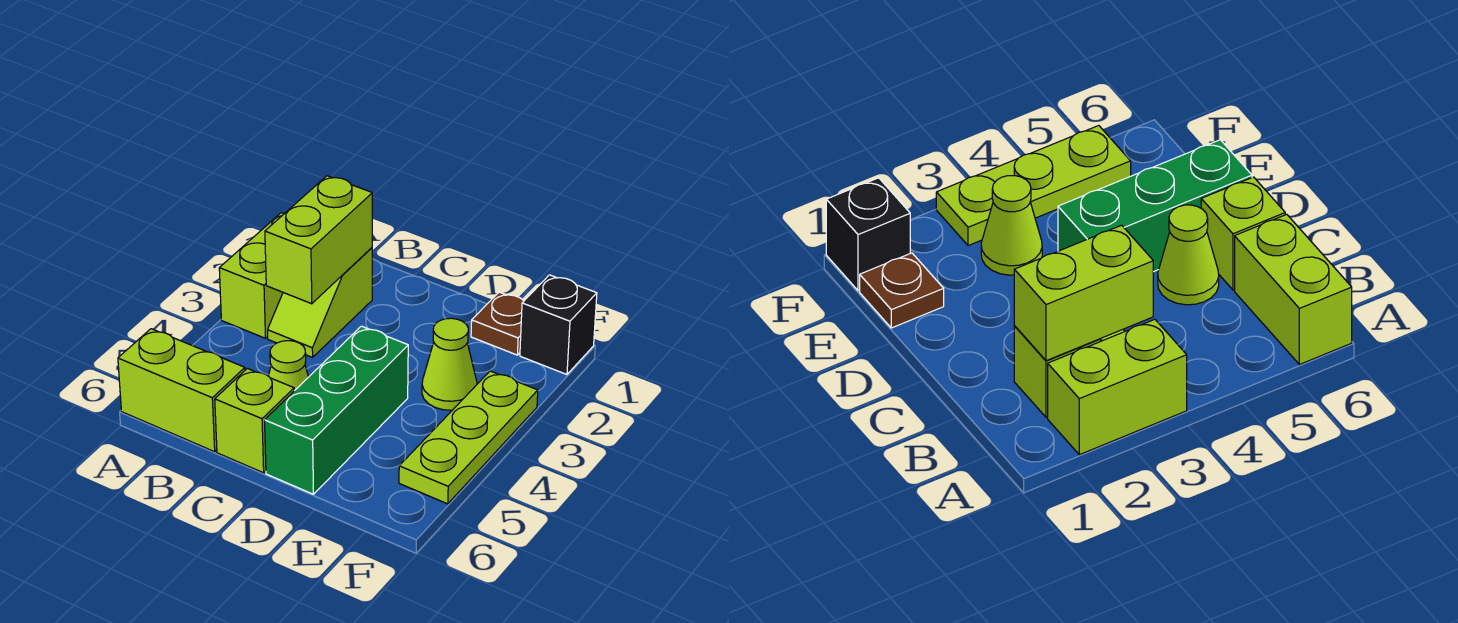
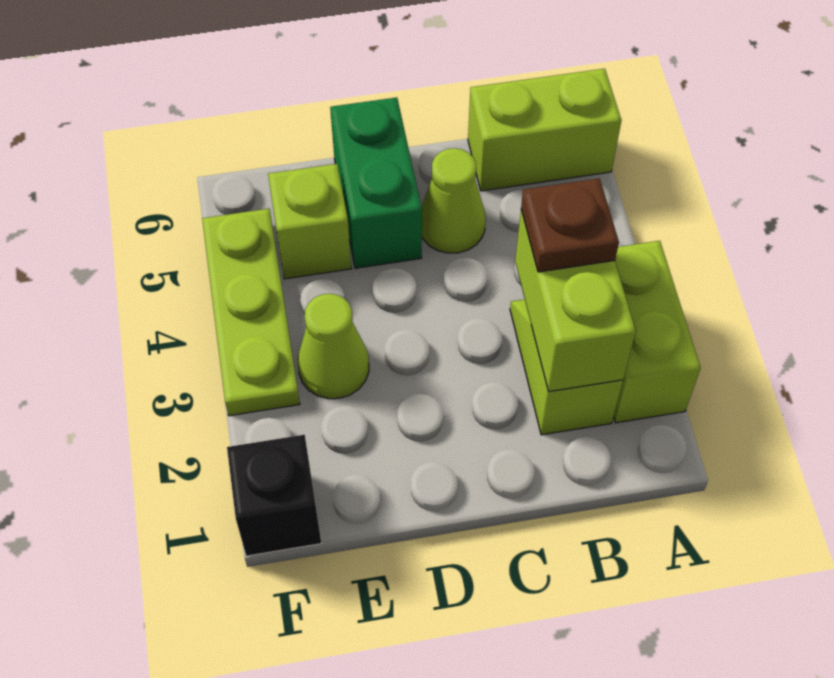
lime brick C6 level 1 -> lime brick E5 level 1
green brick D4:D6 level 1 -> green brick D5:D6 level 1
brown plate E1 level 1 -> brown plate B3 level 3

